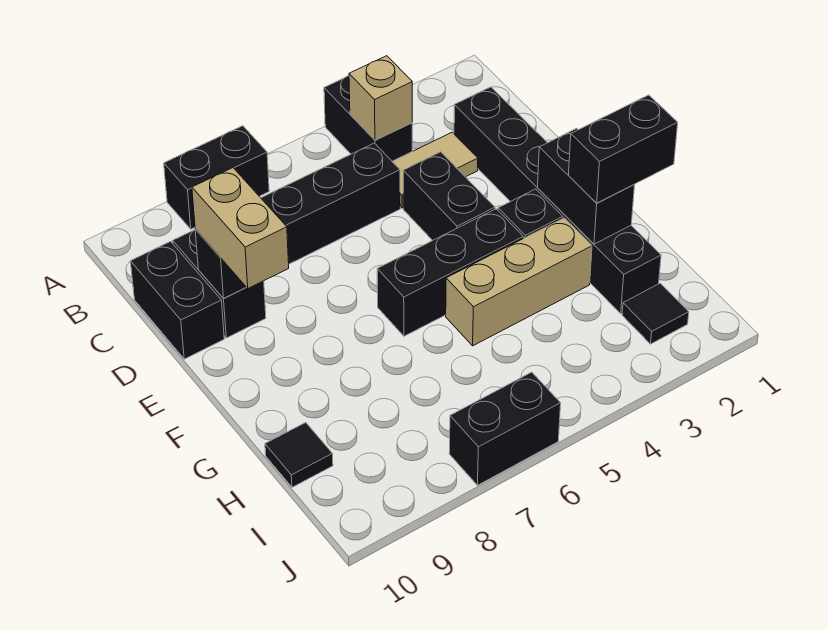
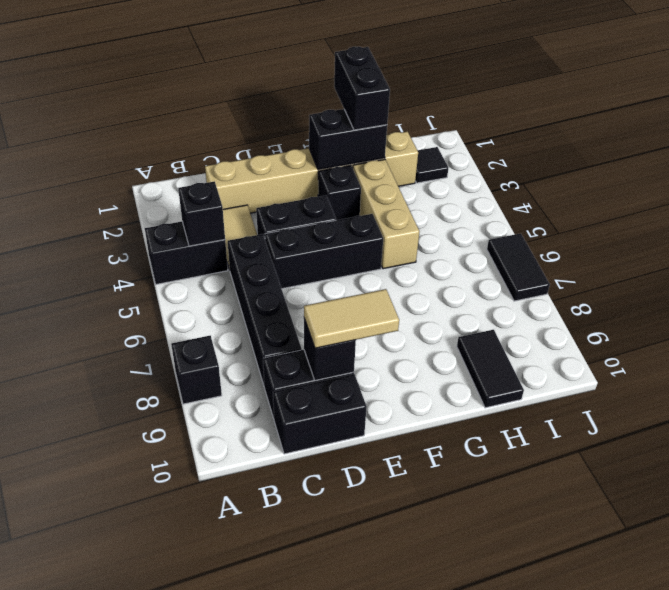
black brick A7:A8 level 1 -> black brick A8 level 1
tan brick B4 level 2 -> black brick B4 level 2
black brick C2:H2 level 1 -> tan brick C2:H2 level 1
tan brick D9:E9 level 3 -> tan tile D9:E9 level 3
black brick F4:F6 level 1 -> black brick D5:F5 level 1
black tile H10 level 1 -> black tile H9:H10 level 1
black brick J6:J7 level 1 -> black tile J6:J7 level 1

